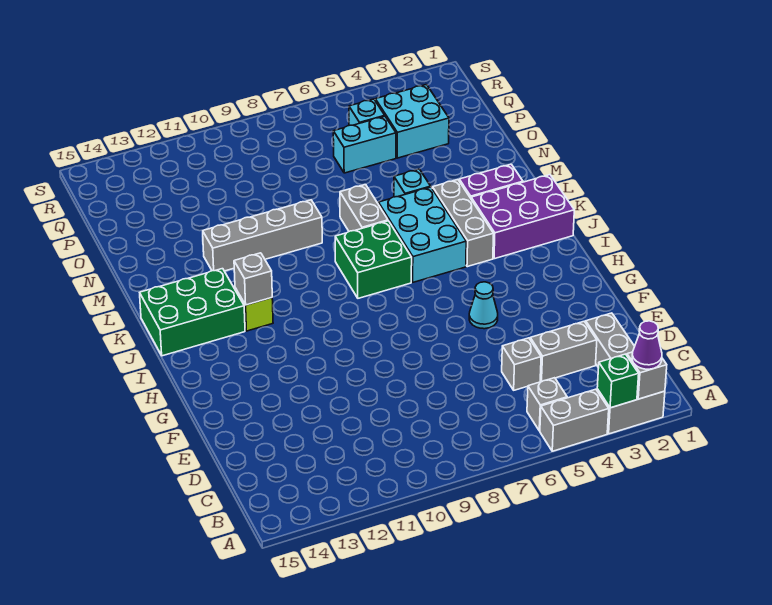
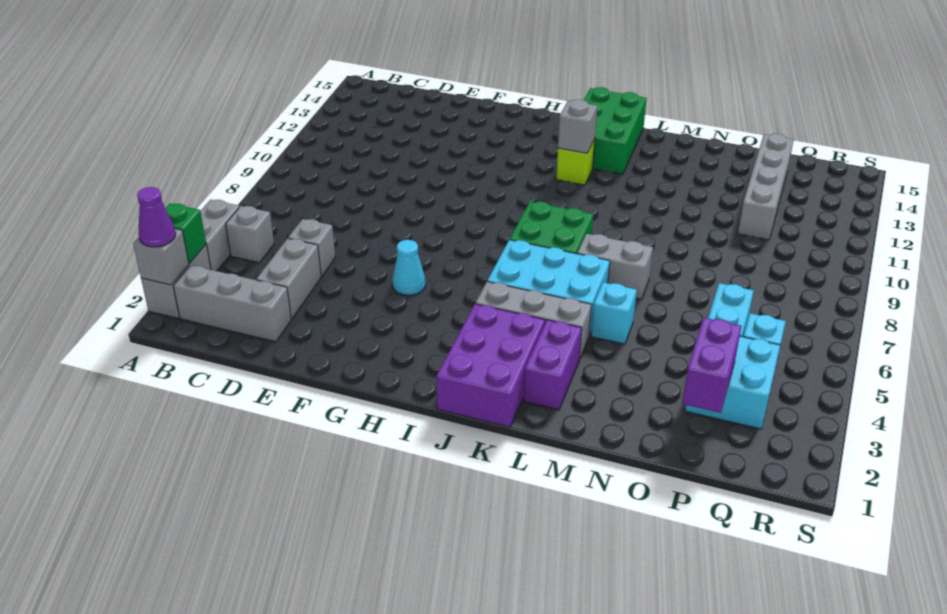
grey brick M9:M12 level 1 -> grey brick P11:P14 level 1
none -> purple brick P2:P3 level 2

